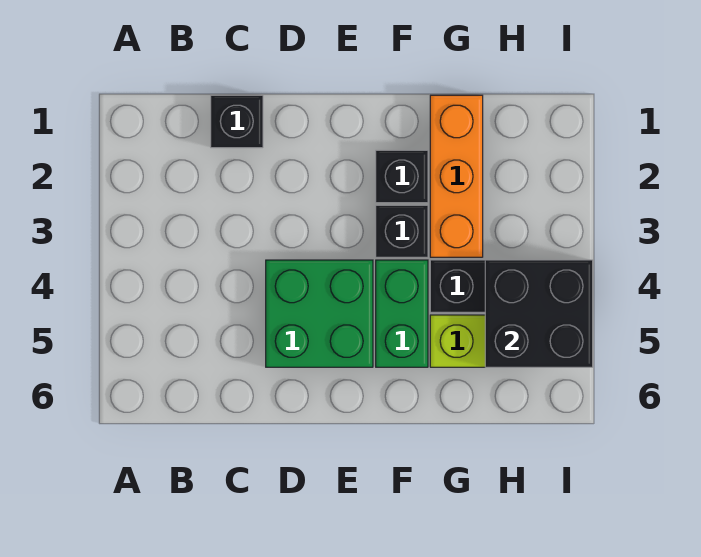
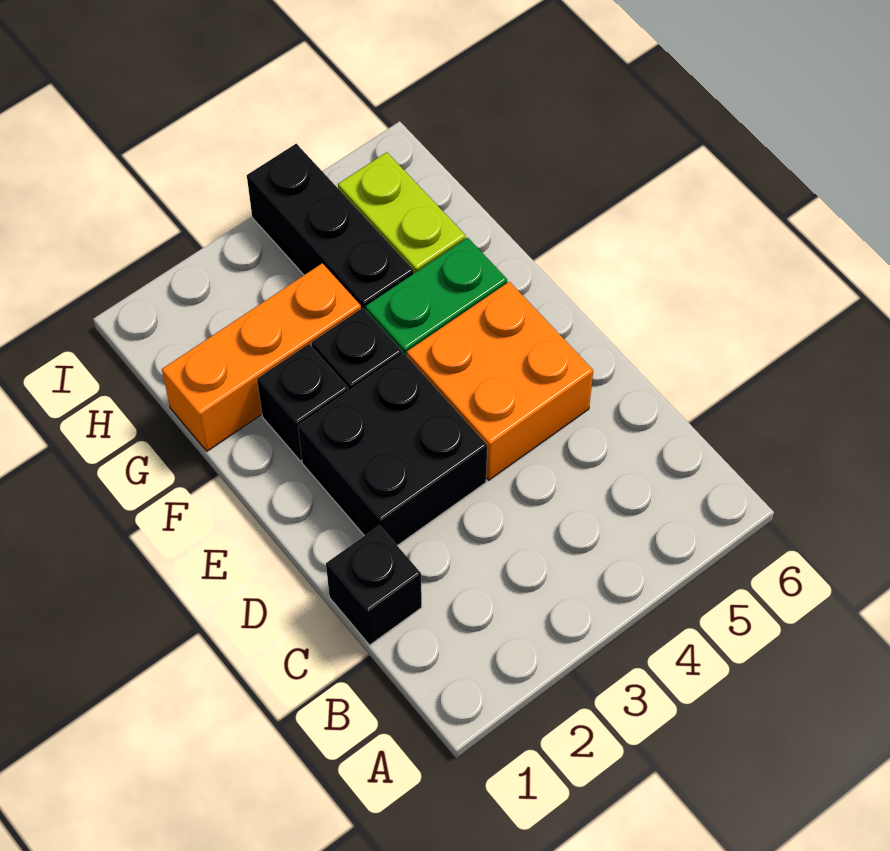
green brick D4:E5 level 1 -> orange brick D4:E5 level 1
black brick H4:I5 level 2 -> black brick D2:E3 level 1

